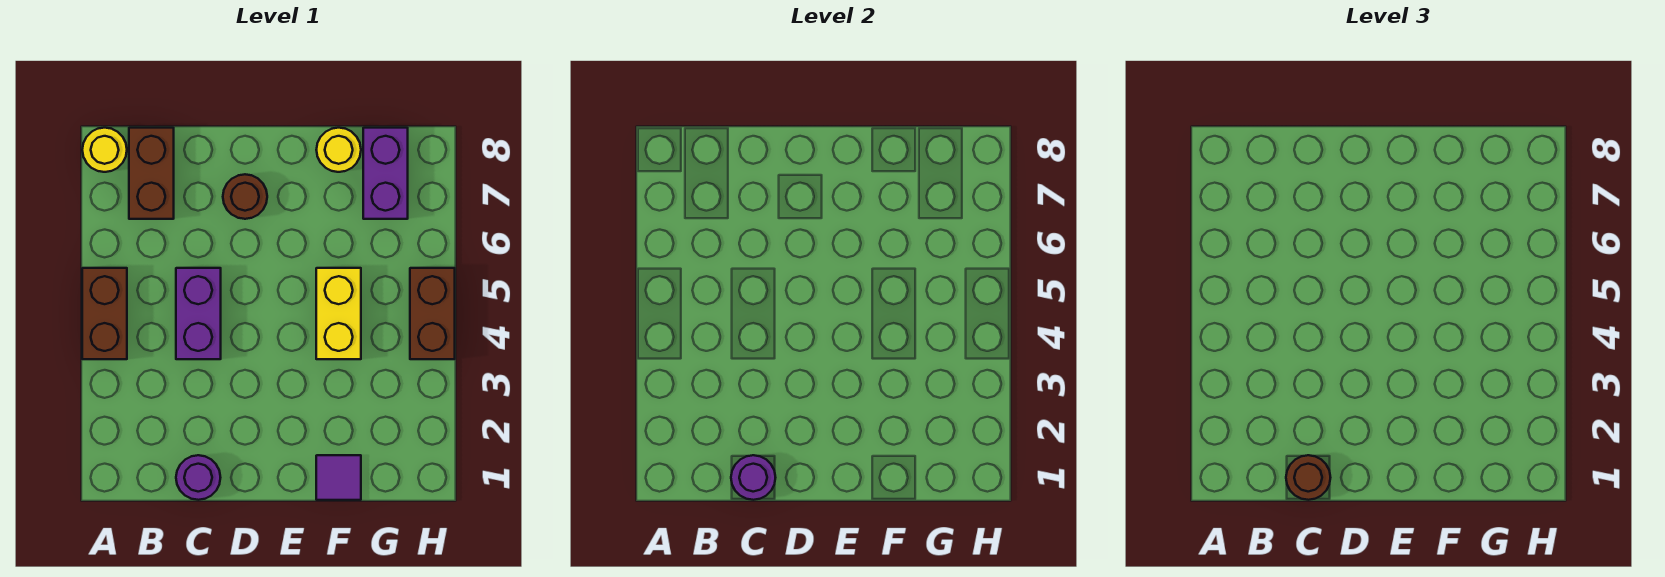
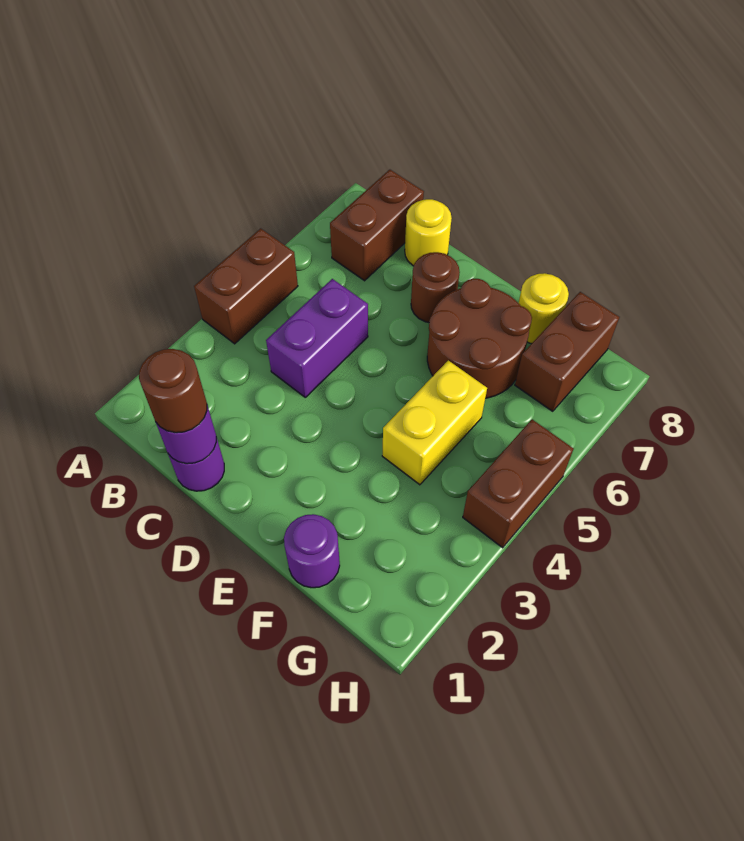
yellow round brick A8 level 1 -> yellow round brick C8 level 1
none -> brown round brick E6:F7 level 1
purple tile F1 level 1 -> purple round brick F1 level 1
purple brick G7:G8 level 1 -> brown brick G7:G8 level 1

